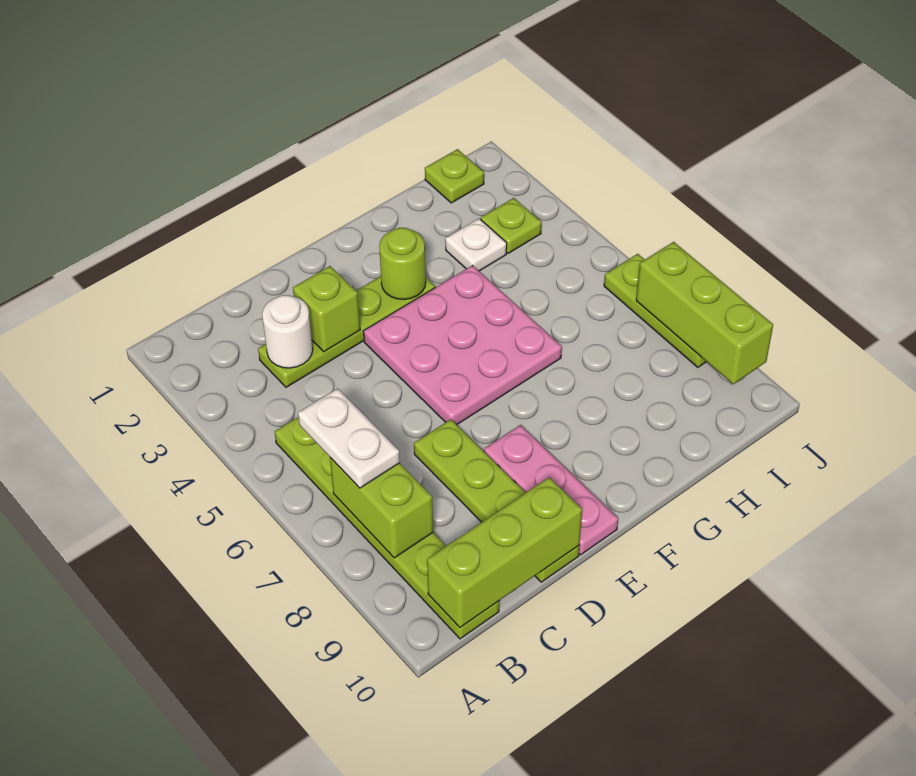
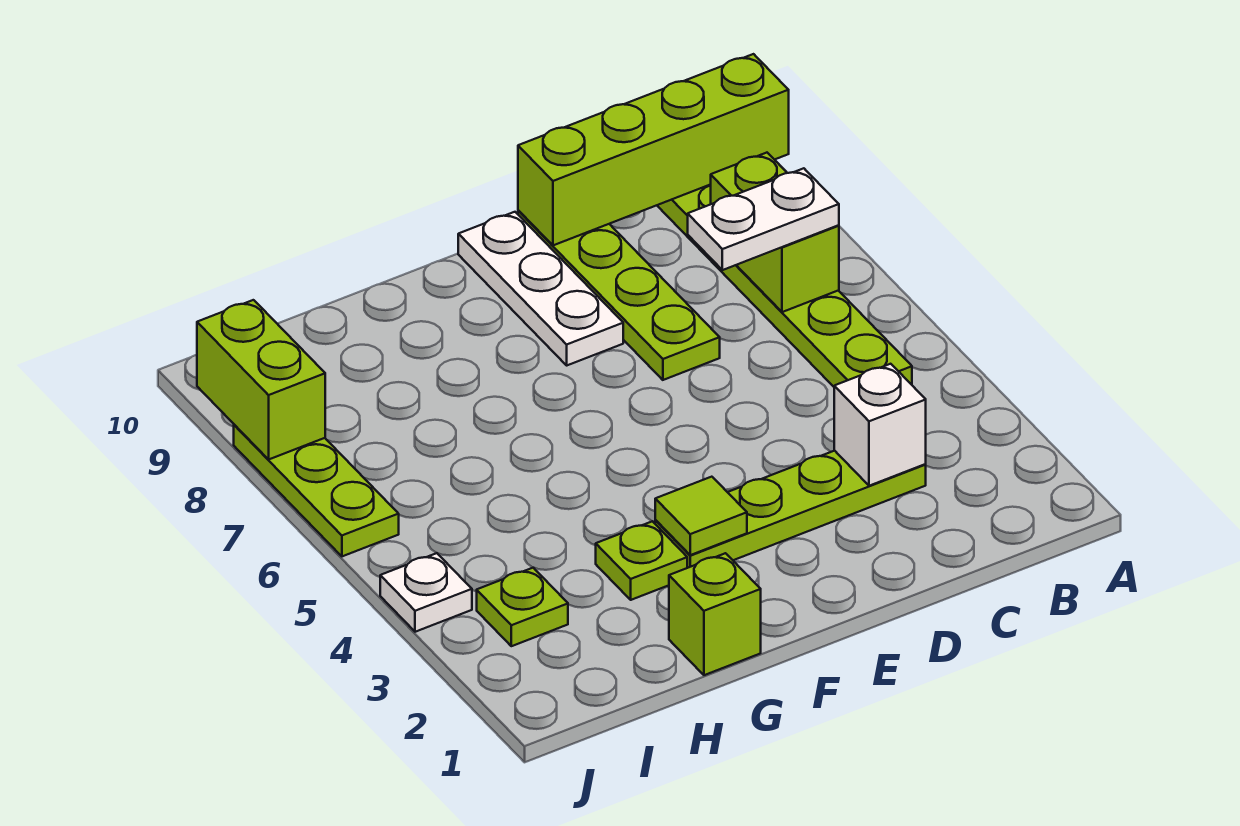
white plate B6:B7 level 3 -> white plate B7:C7 level 3
lime brick B10:D10 level 2 -> lime brick A10:D10 level 2
white round brick C3 level 2 -> white brick C3 level 2
lime brick D3 level 2 -> lime brick G1 level 1
pink plate E4:G6 level 1 -> none
pink plate E8:E10 level 1 -> white plate E8:E10 level 1
lime round brick F3 level 2 -> lime tile F3 level 2
white plate H3 level 1 -> white plate J4 level 1
lime plate I1 level 1 -> lime plate G3 level 1
lime brick J7:J9 level 2 -> lime brick J8:J9 level 2

